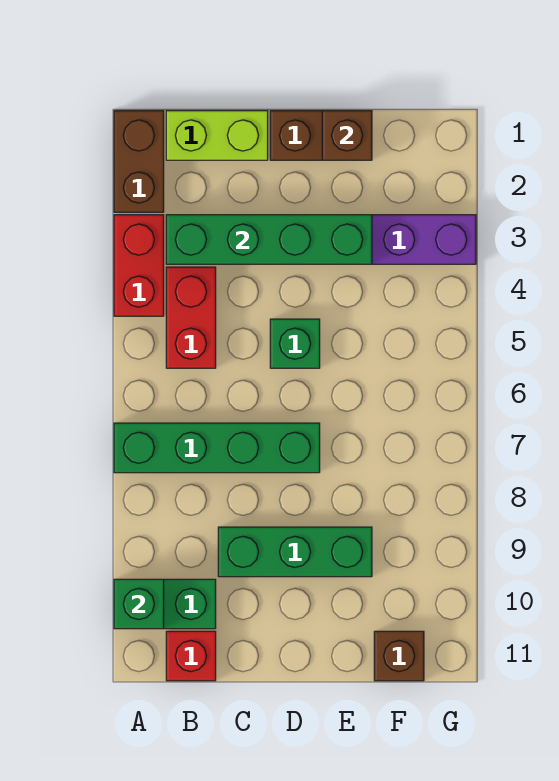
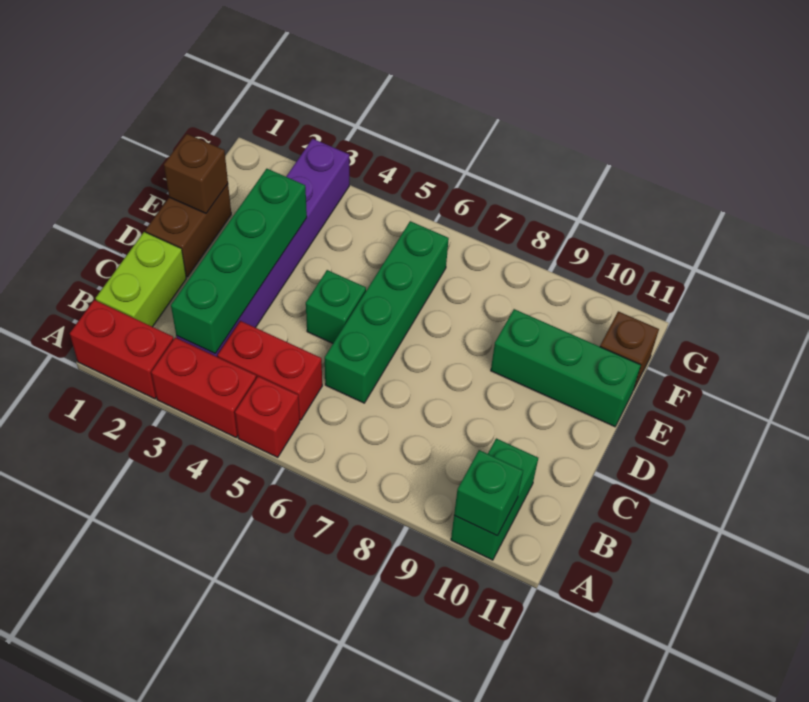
brown brick A1:A2 level 1 -> red brick A1:A2 level 1
green brick A7:D7 level 1 -> green brick C6:F6 level 1
red brick B11 level 1 -> red brick A5 level 1
green brick C9:E9 level 1 -> green brick E9:E11 level 1

